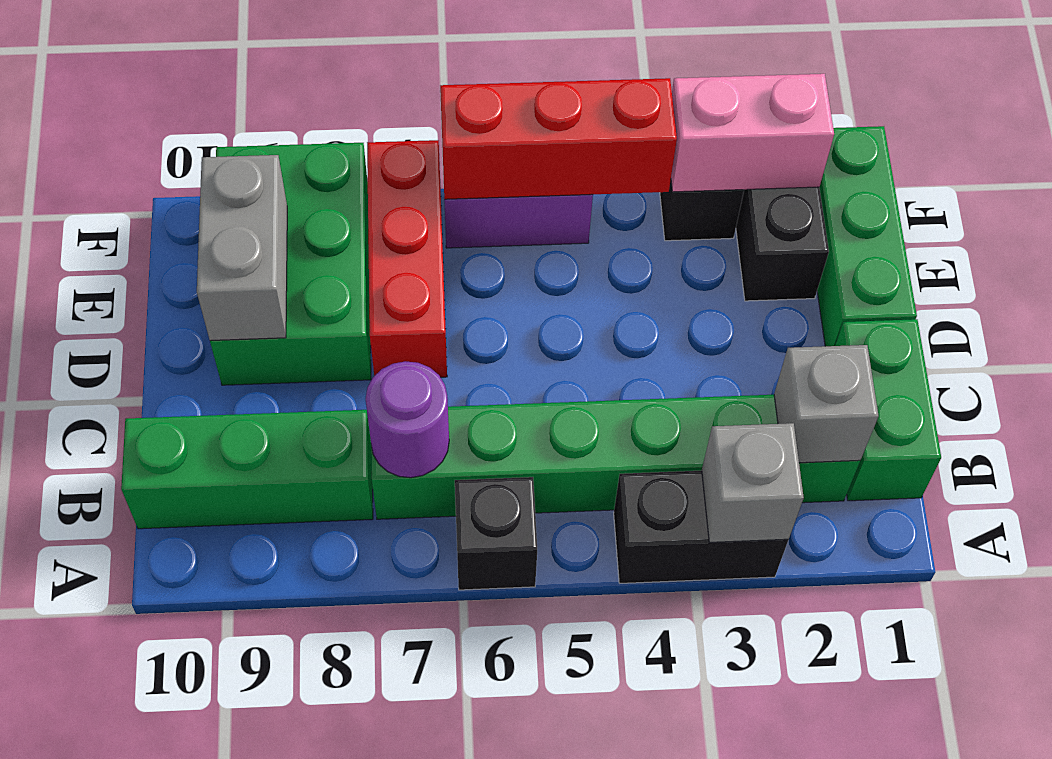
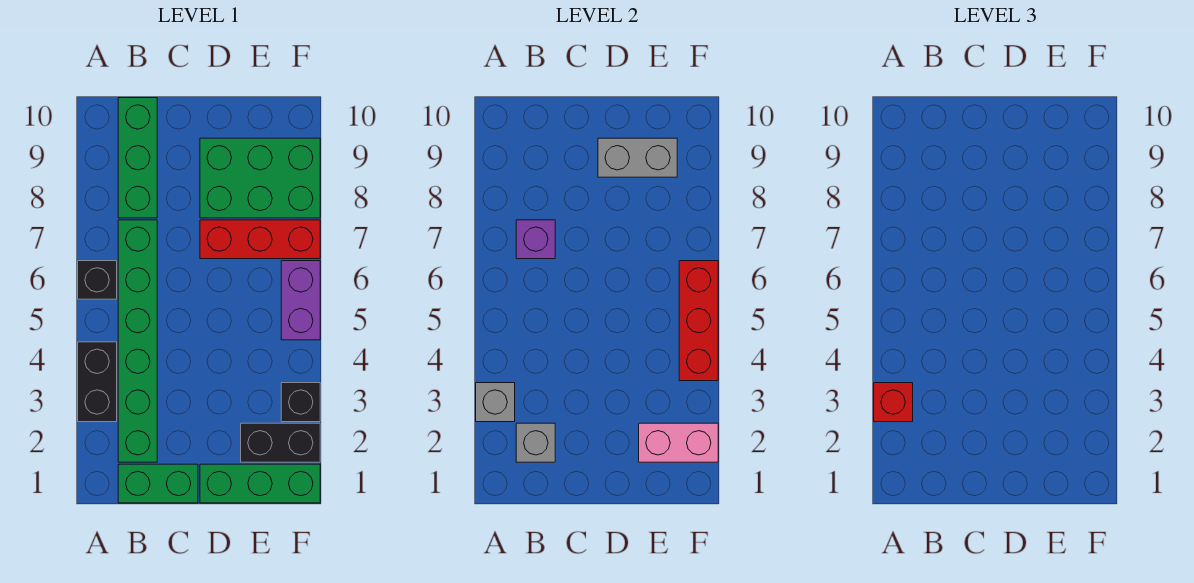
none -> red brick A3 level 3
purple round brick B7 level 2 -> purple brick B7 level 2
pink brick F2:F3 level 2 -> pink brick E2:F2 level 2

